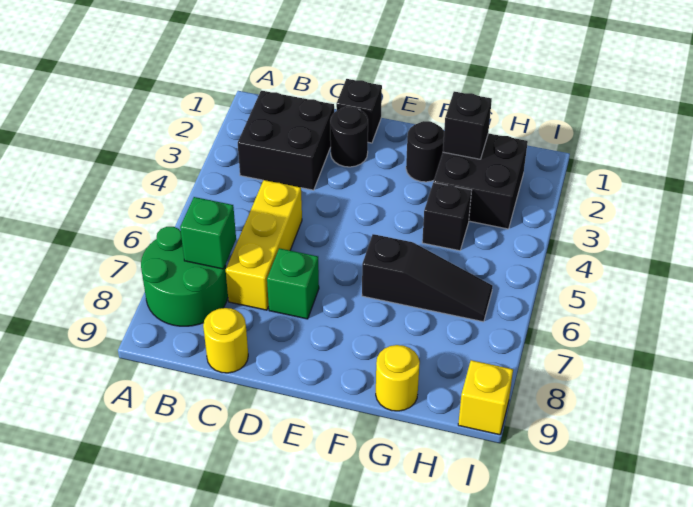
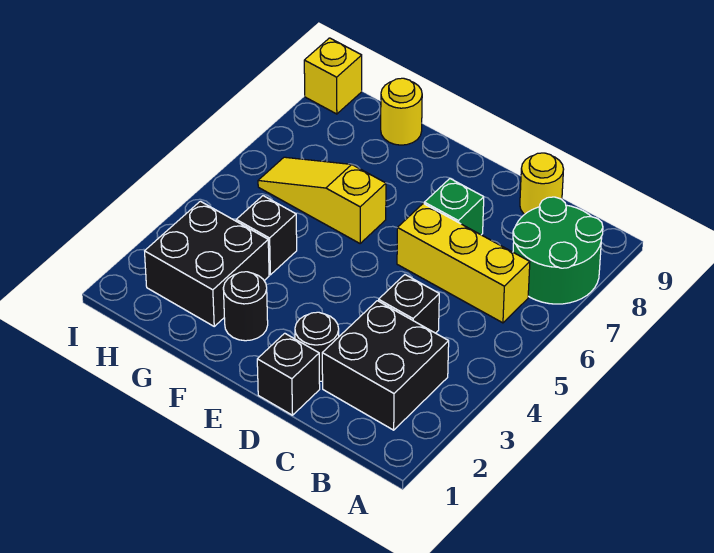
green brick B7 level 2 -> none
yellow brick C5:C7 level 1 -> yellow brick B6:D6 level 1
black slope F6:H6 level 1 top F -> yellow slope F6:H6 level 1 top F
black brick G2 level 2 -> black brick C4 level 1

